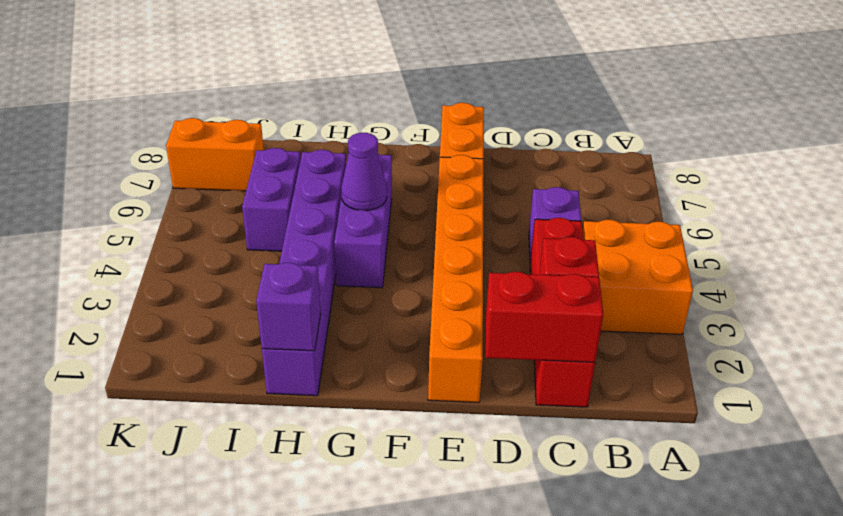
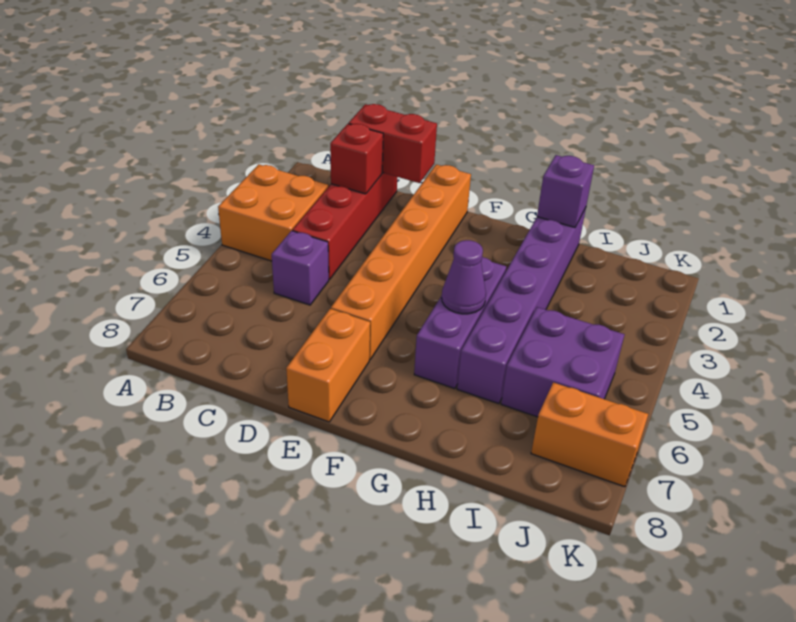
purple brick I5:I6 level 1 -> purple brick I5:J6 level 1

